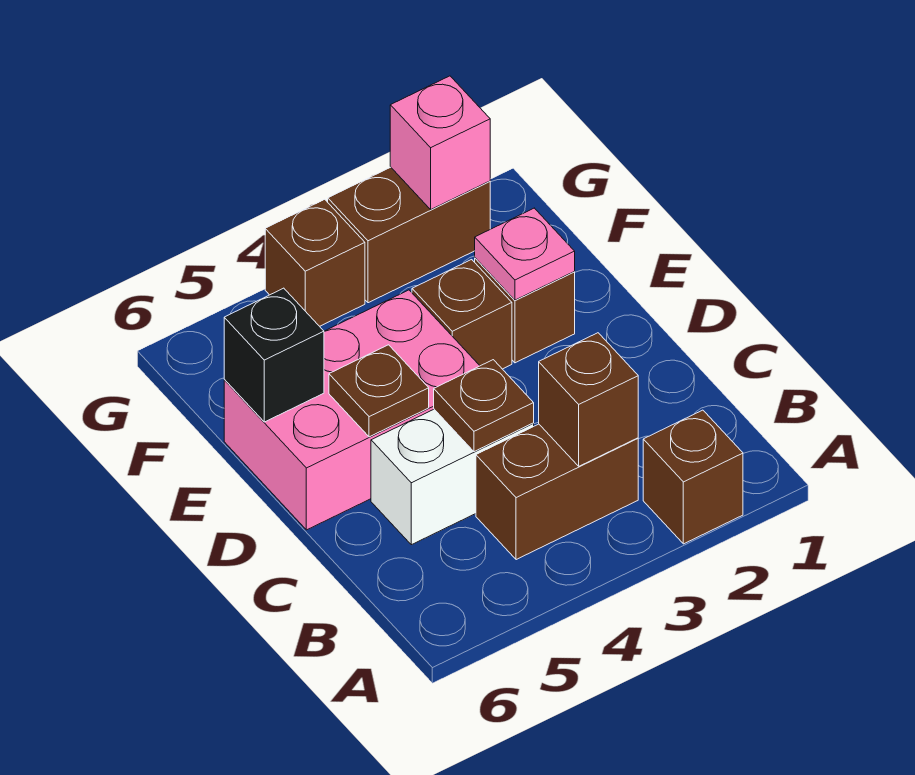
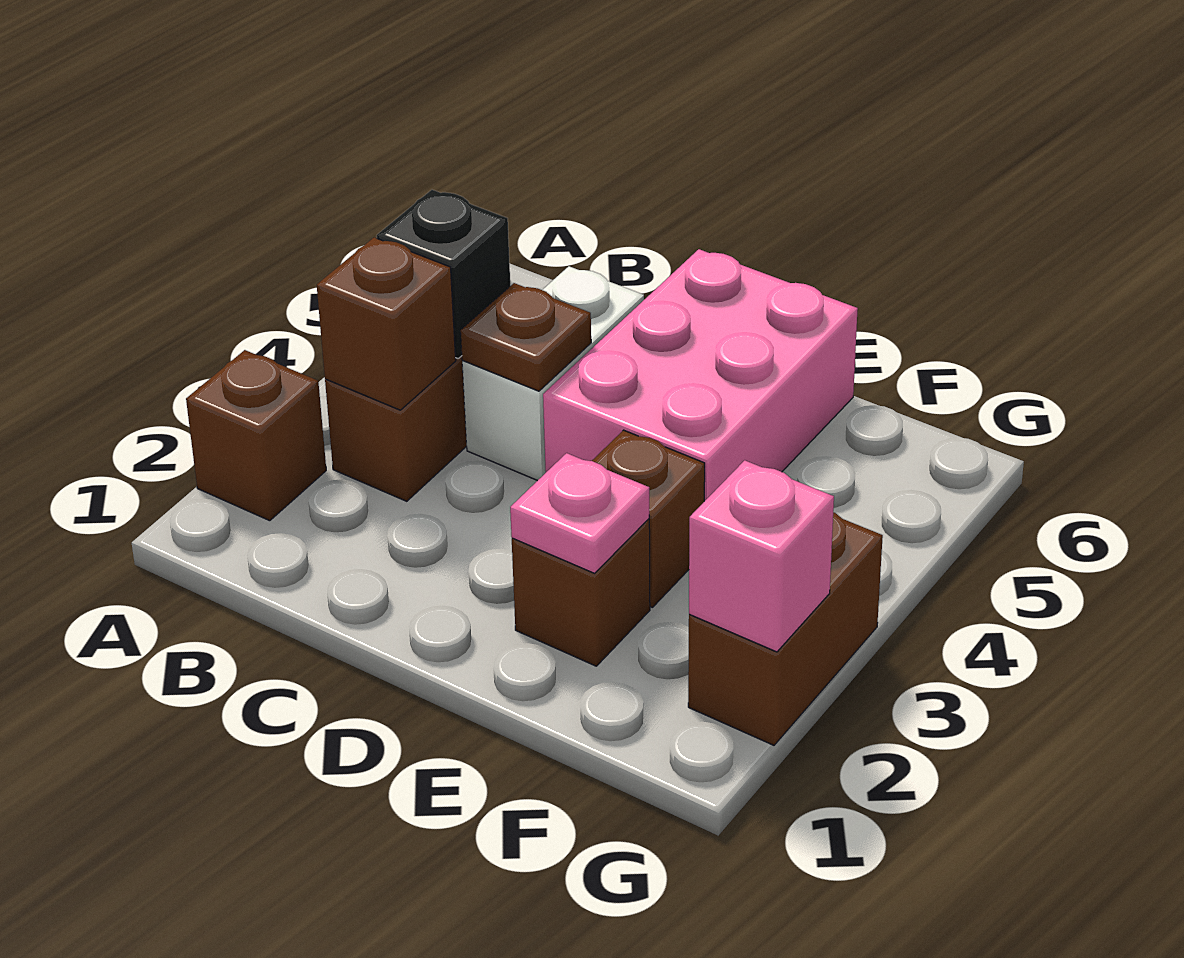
brown plate D5 level 2 -> none
black brick E6 level 2 -> black brick B4 level 2
brown brick G4 level 1 -> none

